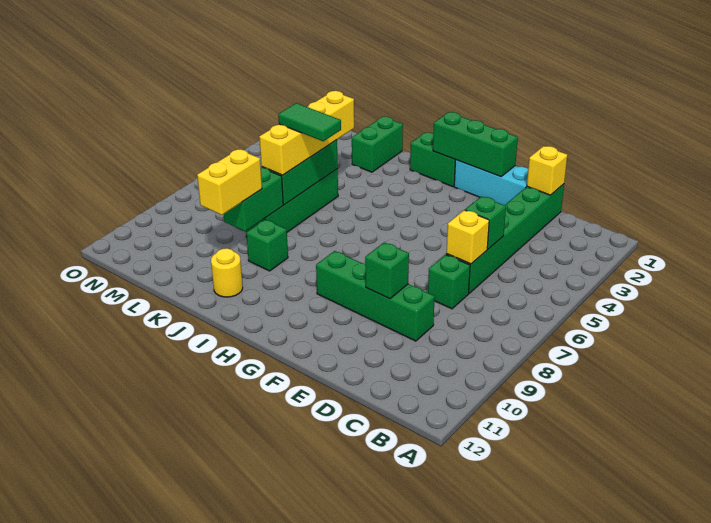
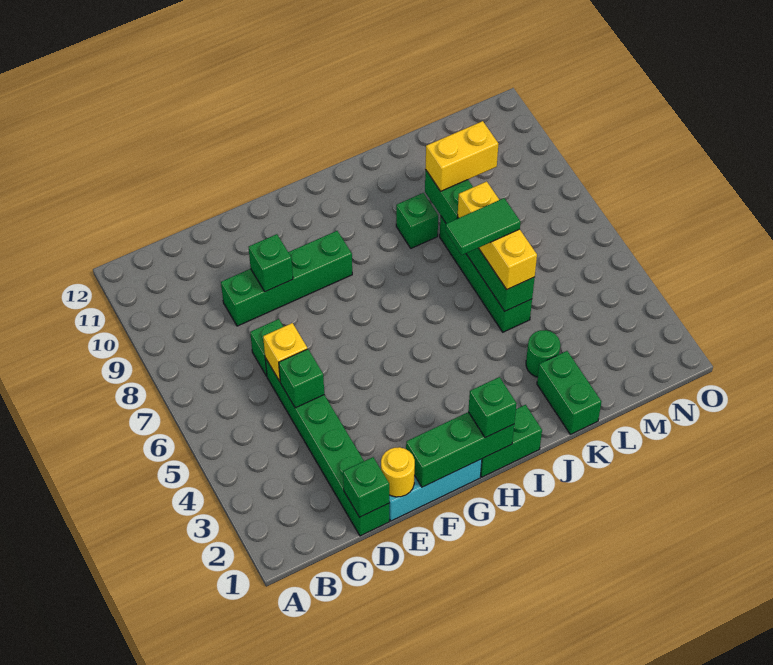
yellow brick D1 level 2 -> green brick D1 level 2
none -> green brick H1 level 3
yellow round brick J11 level 1 -> yellow round brick E1 level 2
none -> green round brick K3 level 1
yellow brick K4:K7 level 3 -> yellow brick K5:K7 level 3
yellow brick K9:K10 level 3 -> yellow brick K9:L9 level 3

